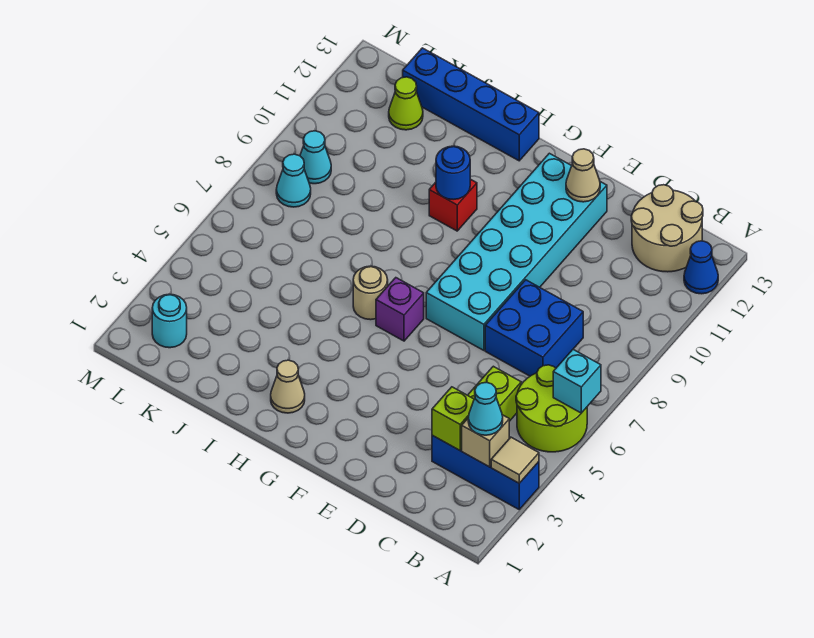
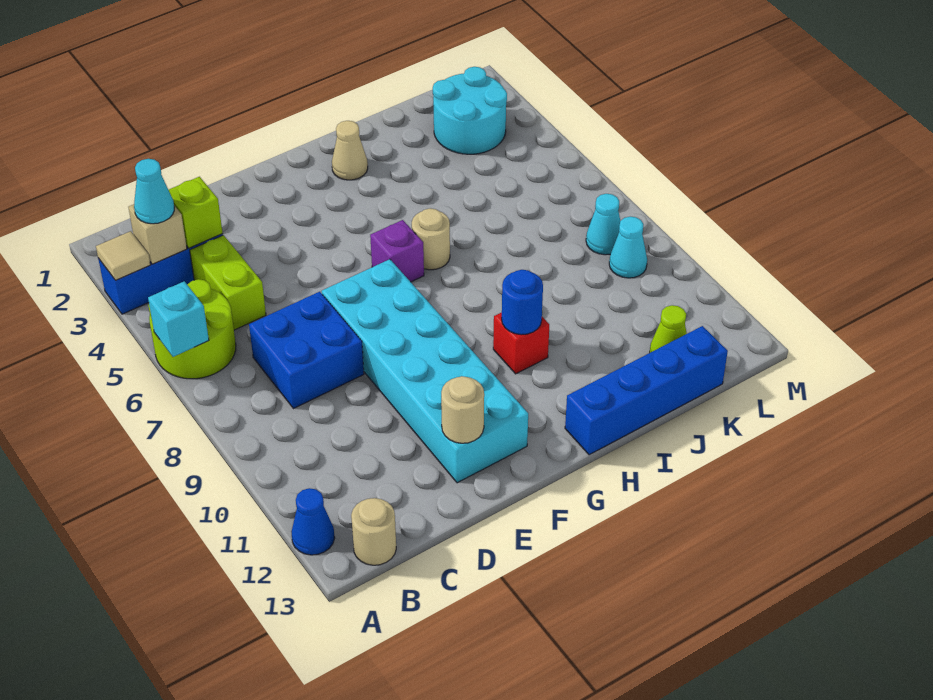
tan round brick B12:C13 level 1 -> tan round brick B13 level 1
tan cone E12 level 2 -> tan round brick E12 level 2
cyan round brick L2 level 1 -> cyan round brick K2:L3 level 1

